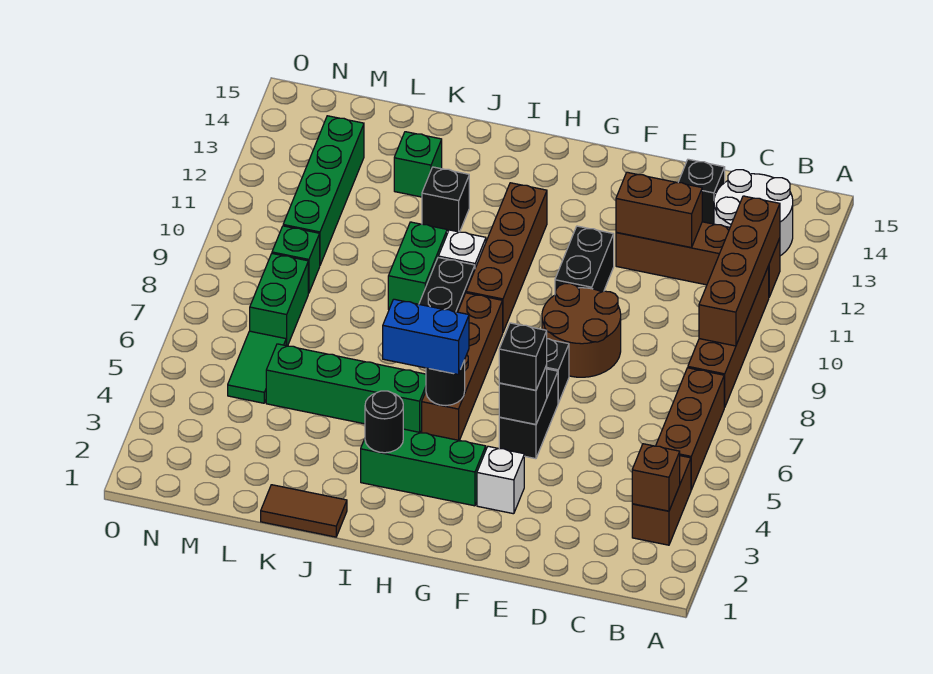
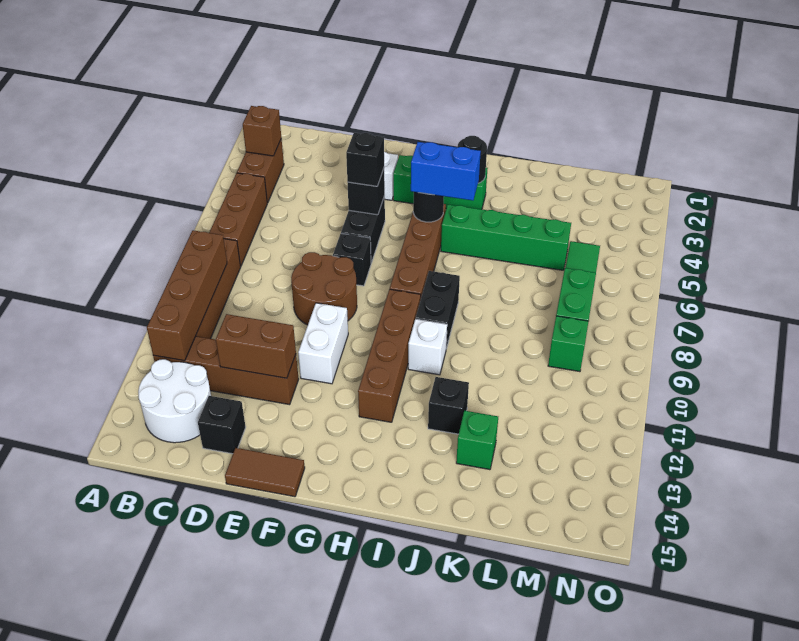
black brick F10:F11 level 1 -> white brick F10:F11 level 1
brown tile J1:K1 level 1 -> brown tile E15:F15 level 1
green brick J9:J10 level 1 -> none
green brick M10:M13 level 1 -> none

